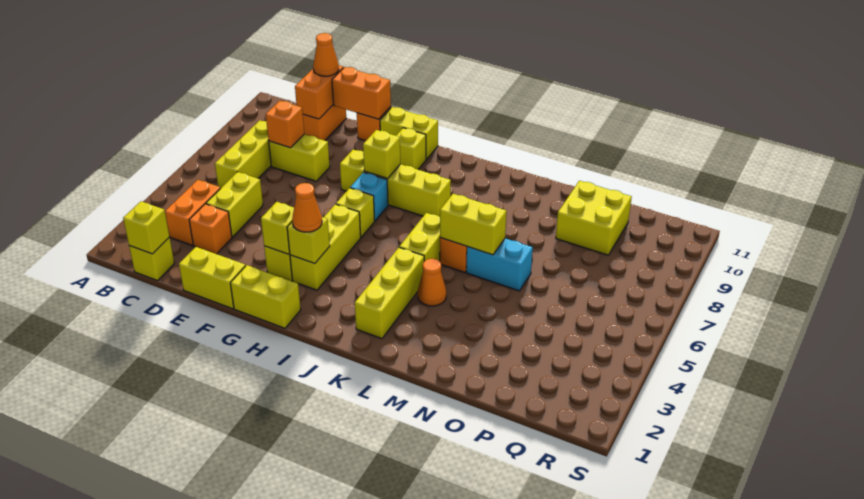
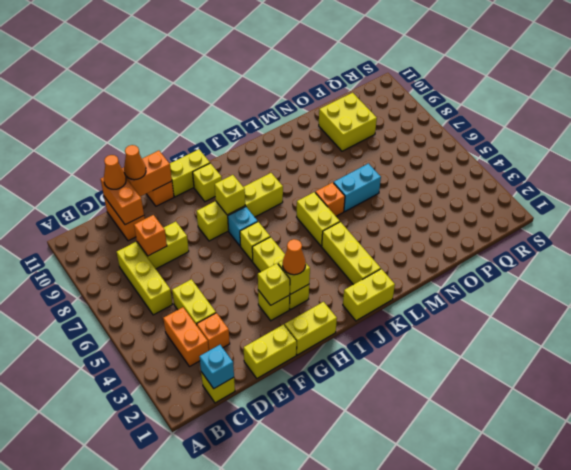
yellow brick C1 level 2 -> cyan brick C1 level 2
orange cone L4 level 1 -> orange cone E11 level 3
yellow brick L6:M6 level 2 -> yellow brick J1:K1 level 1

